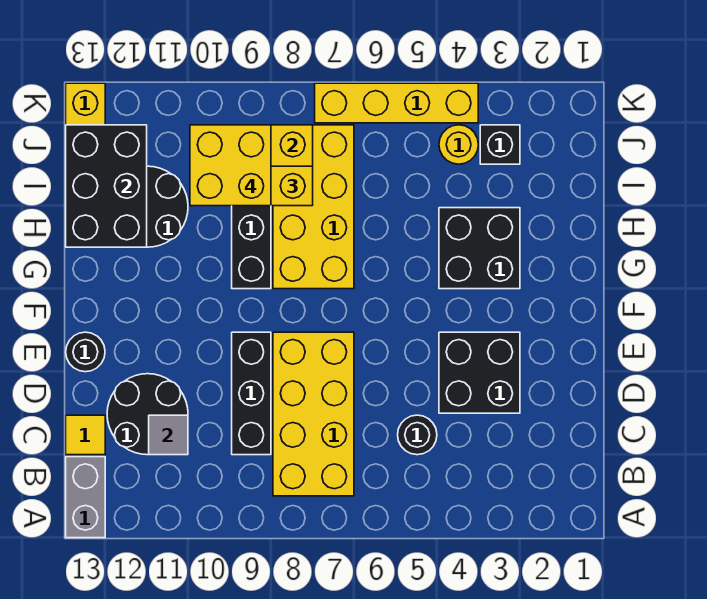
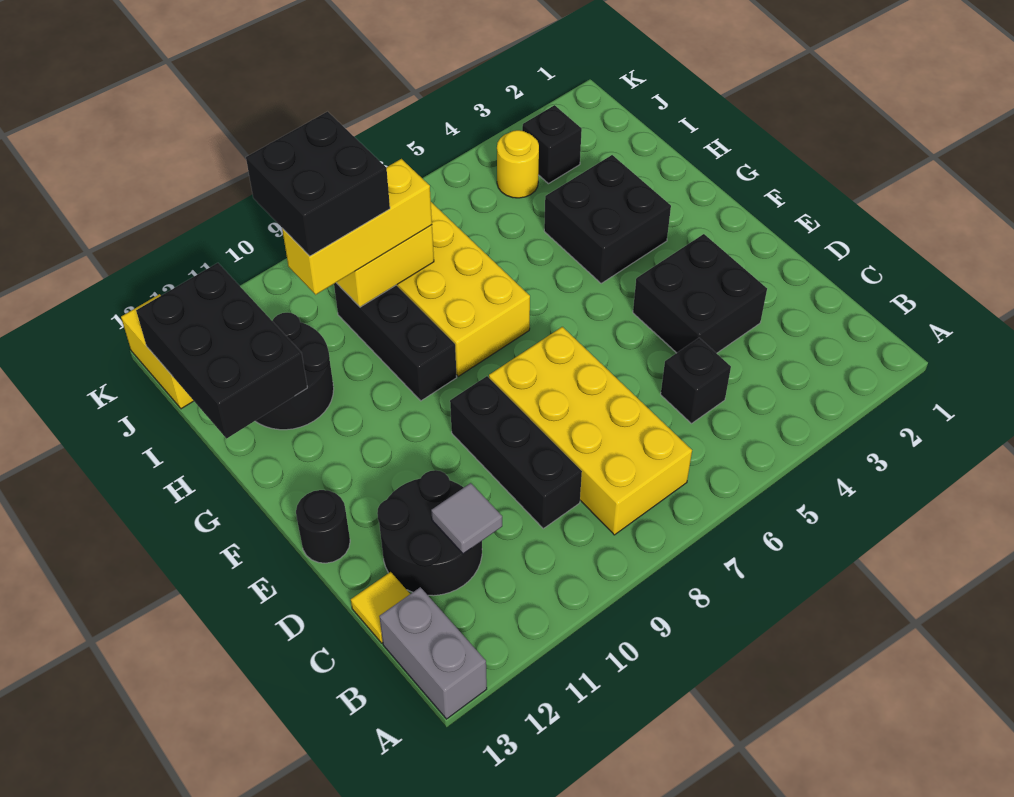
black round brick C5 level 1 -> black brick C5 level 1
yellow brick I9:J10 level 4 -> black brick I9:J10 level 4
yellow brick K4:K7 level 1 -> none

